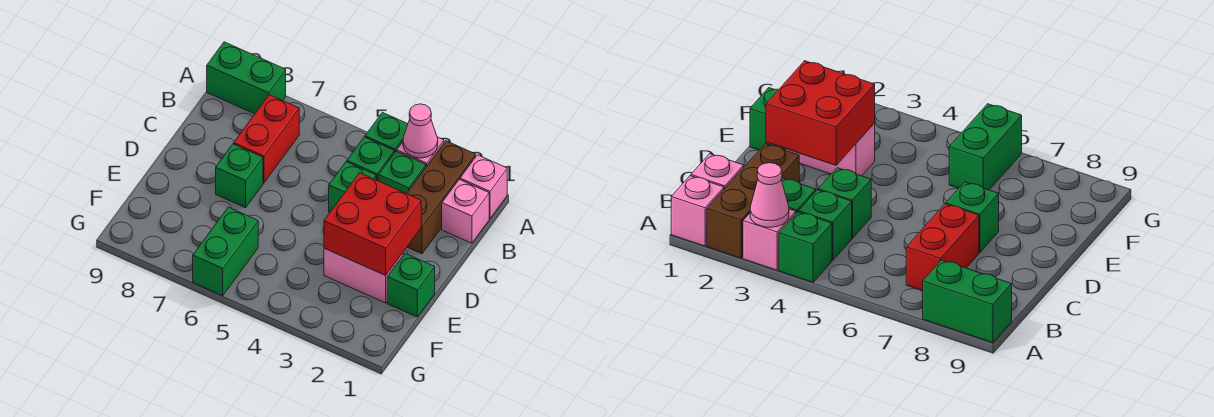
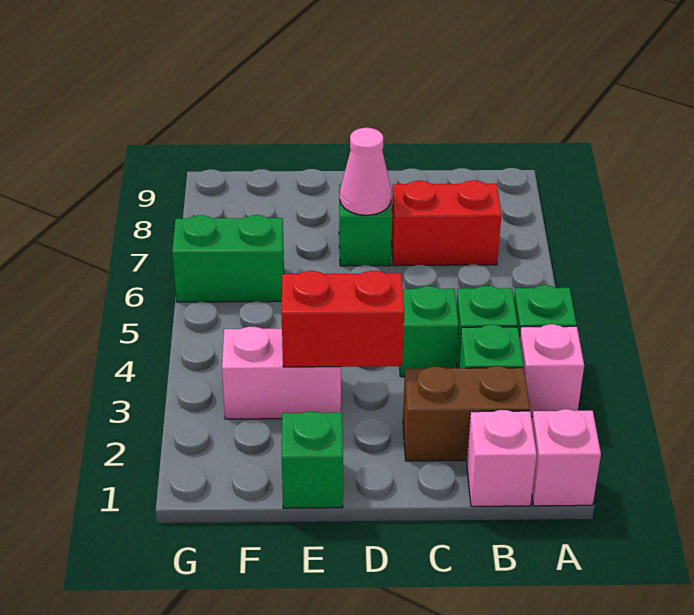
brown brick A2:C2 level 1 -> brown brick B2:C2 level 1
pink cone A3 level 2 -> pink cone D7 level 2
green brick A8:A9 level 1 -> none
red brick D2:E3 level 2 -> red brick D3:E3 level 2
pink brick E2:E3 level 1 -> pink brick E3:F3 level 1

